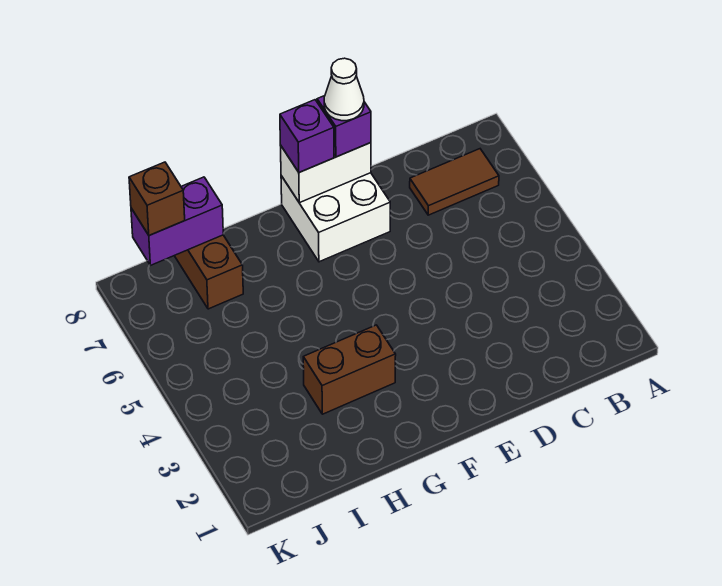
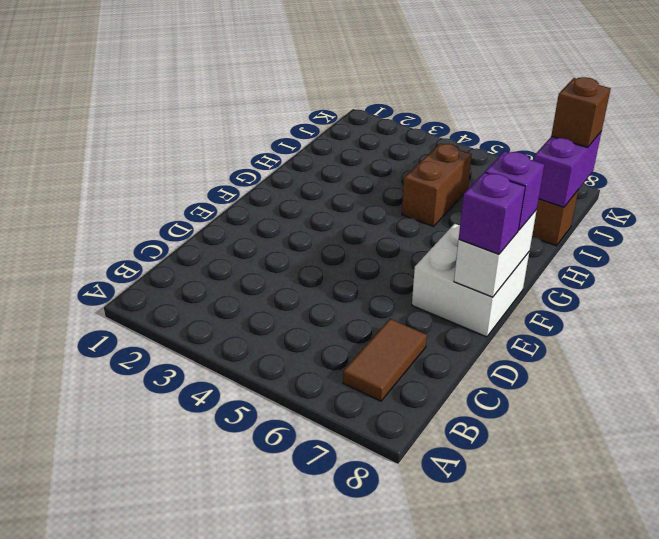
white cone E8 level 4 -> none
brown brick G3:H3 level 1 -> brown brick H5:I5 level 1

